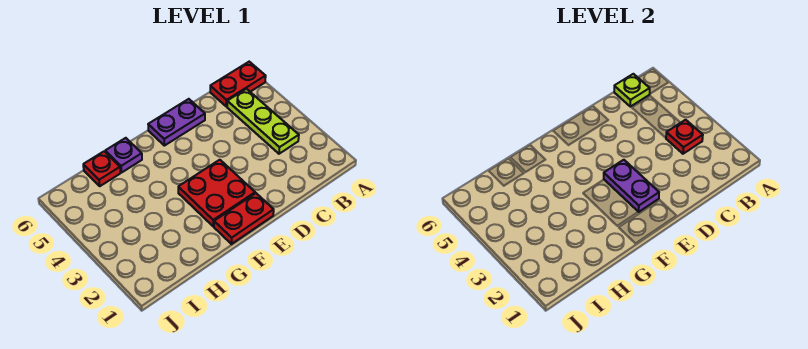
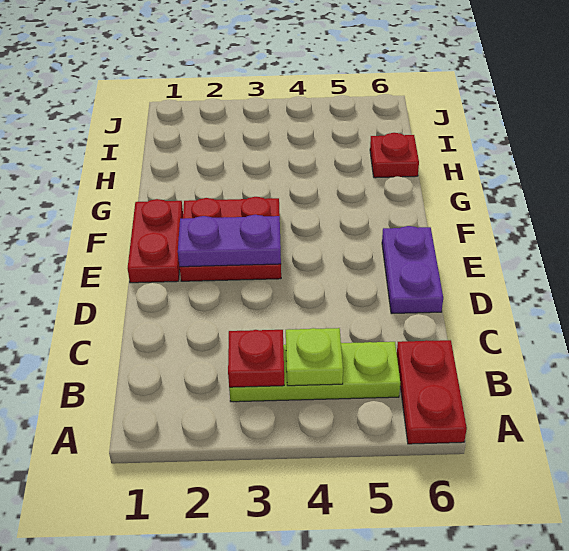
lime plate B6 level 2 -> lime plate B4 level 2
purple plate G6 level 1 -> none

